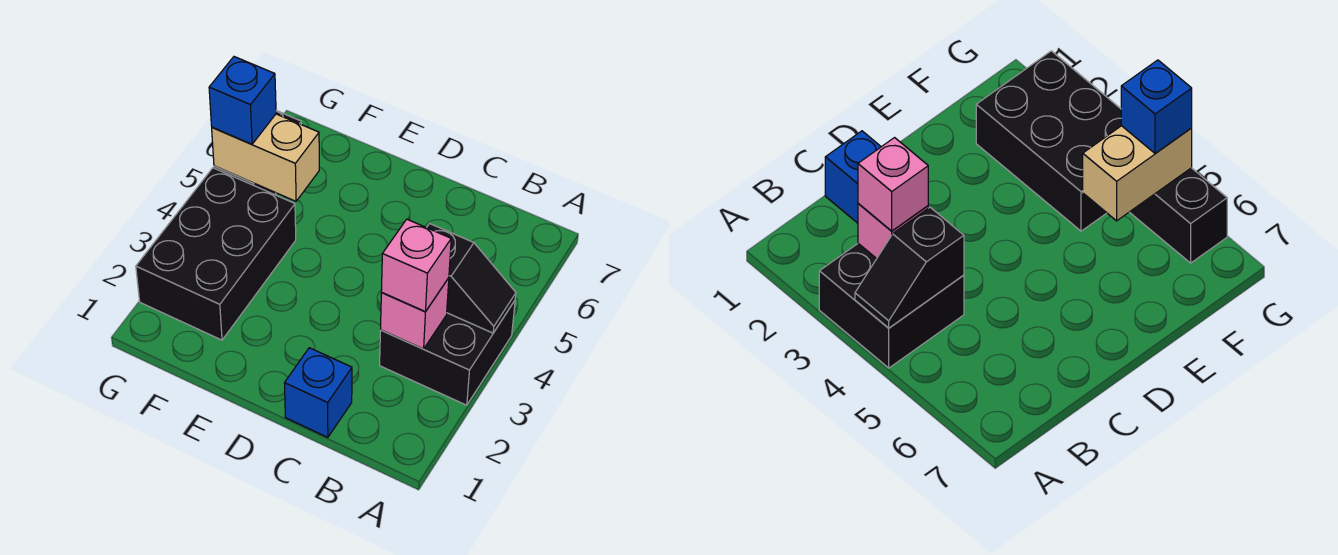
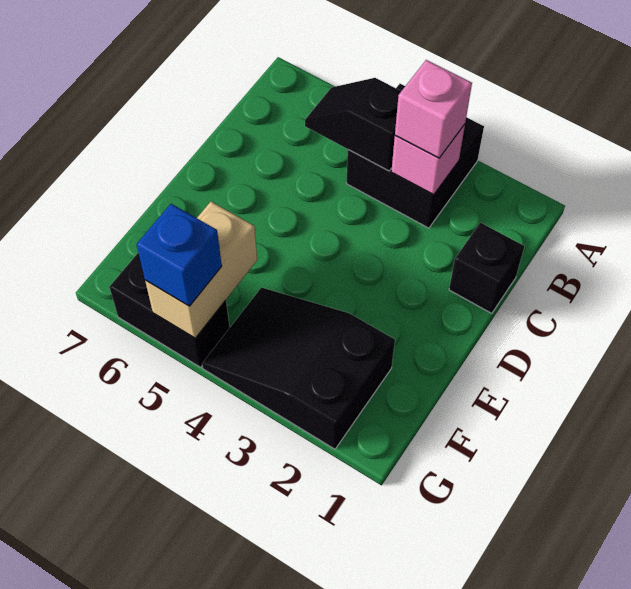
black slope A4:B4 level 2 top B -> black slope B4:B5 level 2 top 4
blue brick C1 level 1 -> black brick C1 level 1
black brick F2:G4 level 1 -> black slope F2:G4 level 1 top 2

